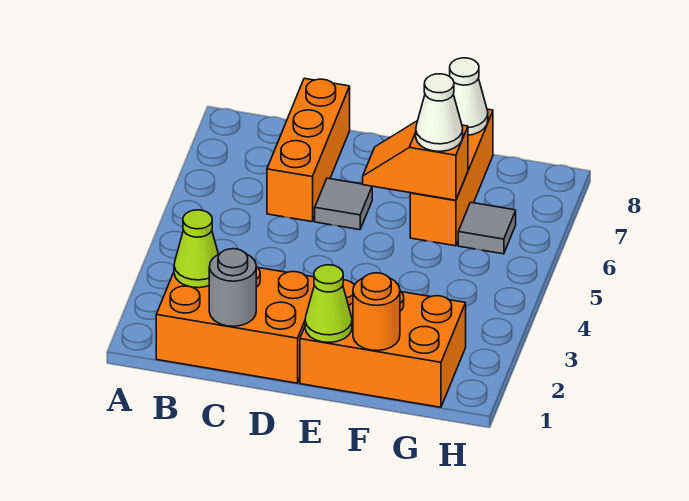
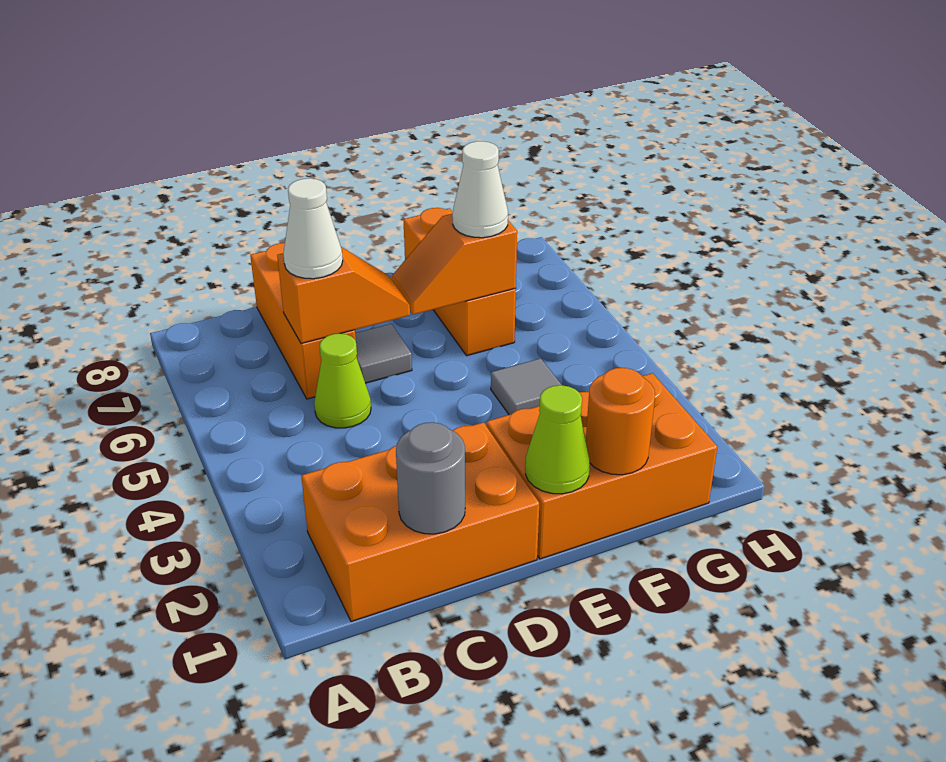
lime cone B2 level 2 -> lime cone C5 level 1
none -> orange slope C6:D6 level 2 top C
white cone F8 level 2 -> white cone C6 level 3
grey tile G6 level 1 -> grey tile F4 level 1

